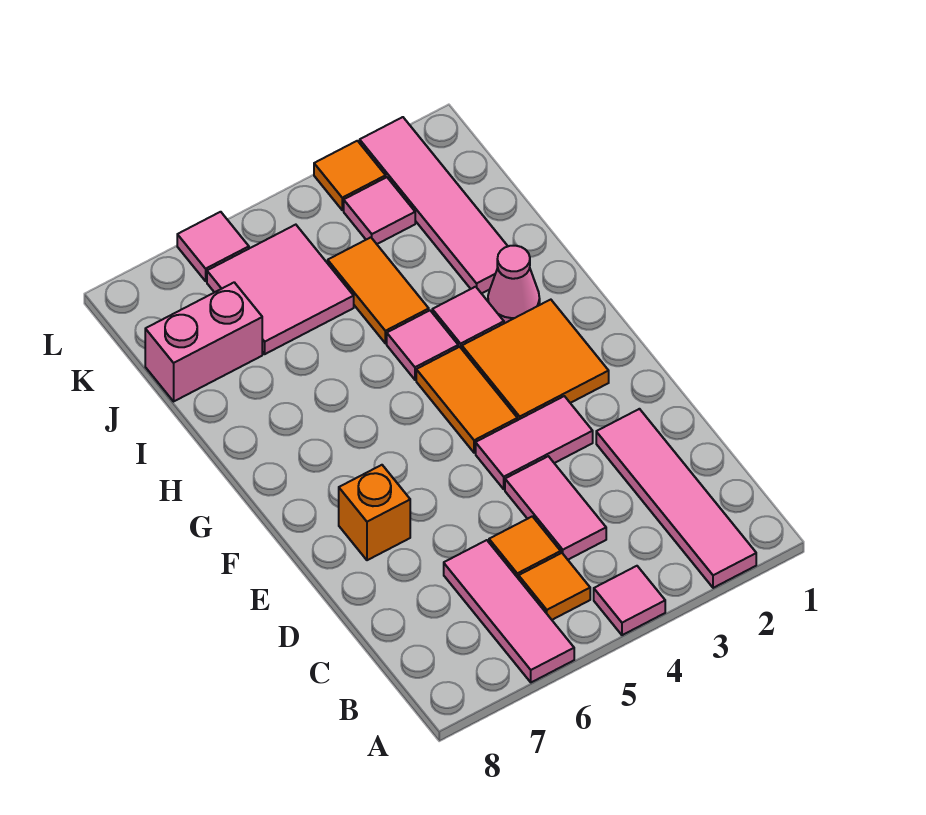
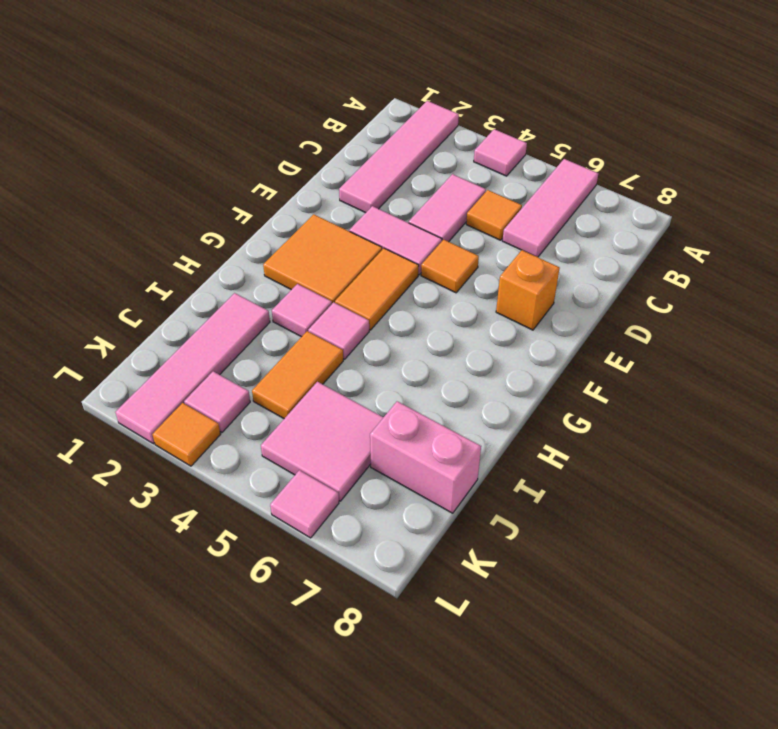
orange tile B5 level 1 -> orange tile E5 level 1
pink cone H2 level 1 -> none

